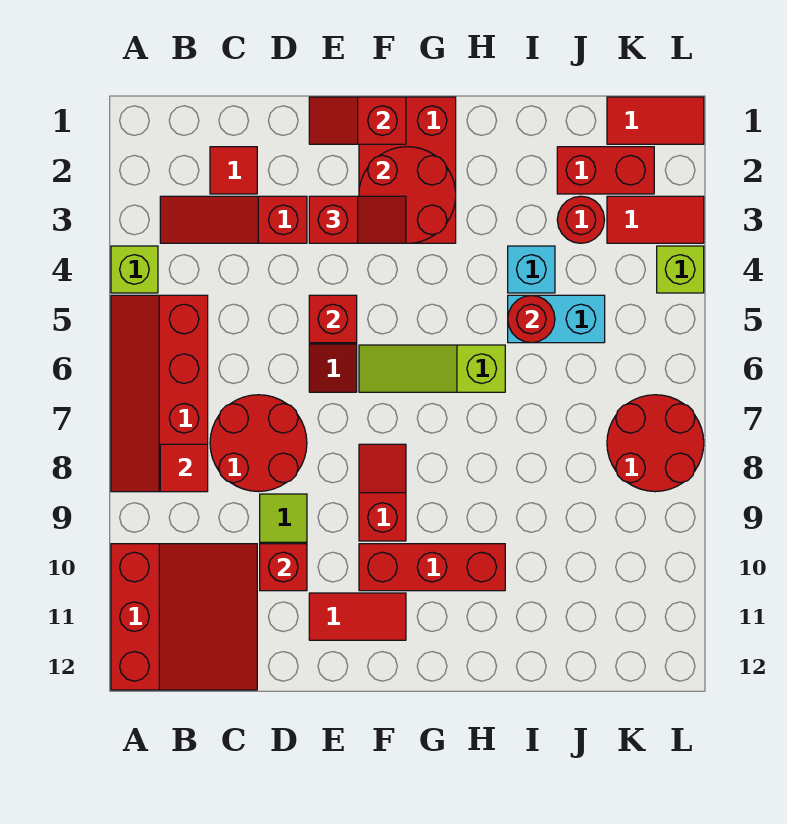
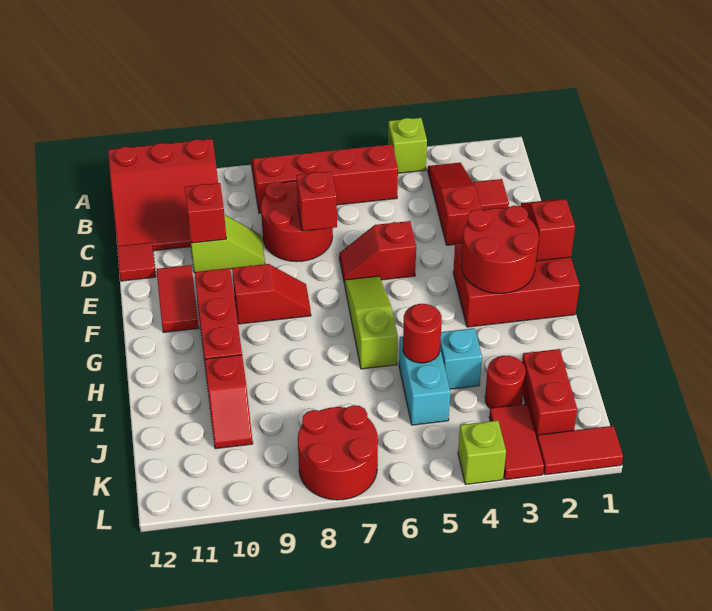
red tile B8 level 2 -> red tile D12 level 1
red slope E3:F3 level 3 top E -> red slope I10:J10 level 1 top I
red brick E5 level 2 -> red brick D7 level 2
red tile K1:L1 level 1 -> red tile L1:L2 level 1

